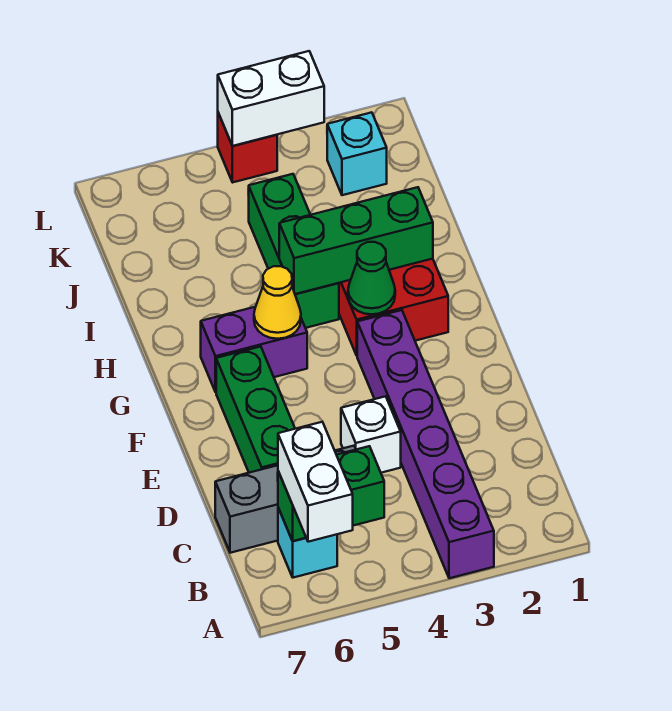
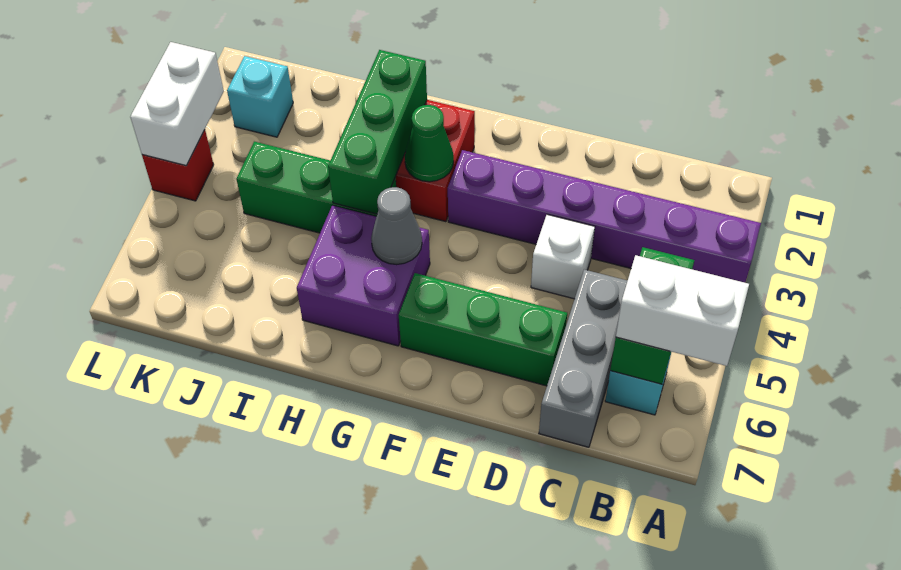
purple brick G5:G6 level 1 -> purple brick G5:H6 level 1
yellow cone G5 level 2 -> grey cone G5 level 2

